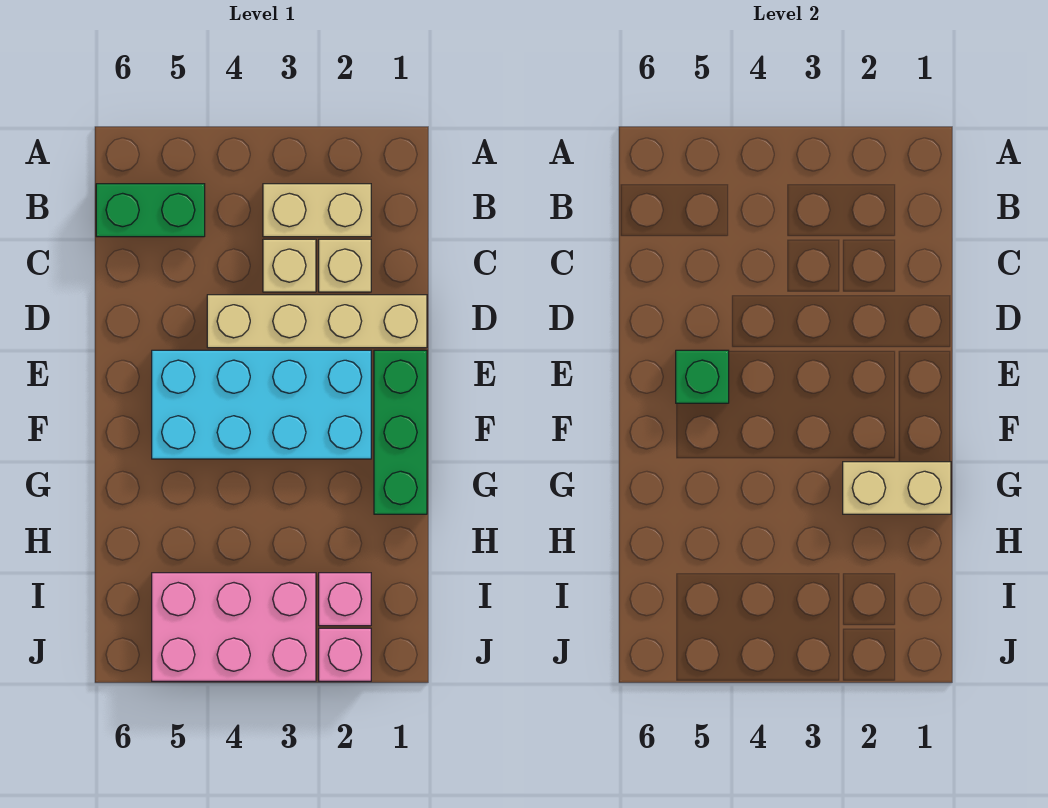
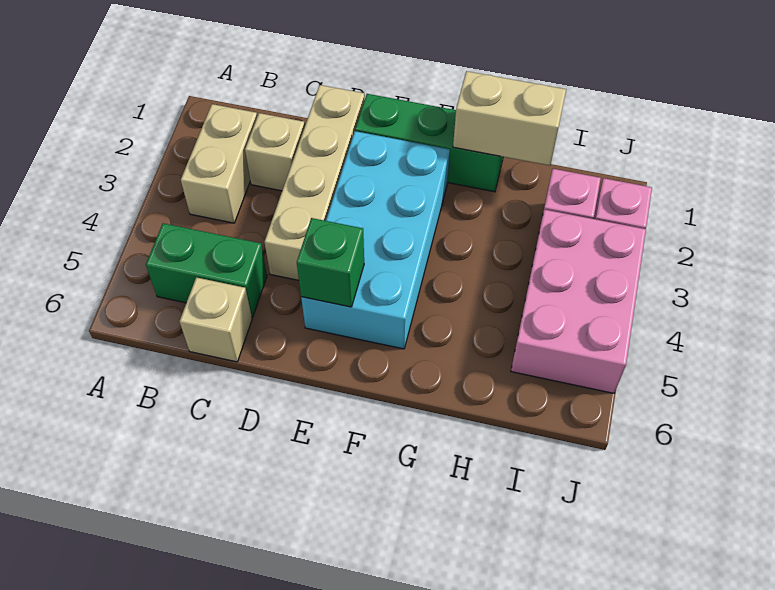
green brick B5:B6 level 1 -> green brick B5:C5 level 1
tan brick C3 level 1 -> tan brick C6 level 1
tan brick G1:G2 level 2 -> tan brick G1:H1 level 2

